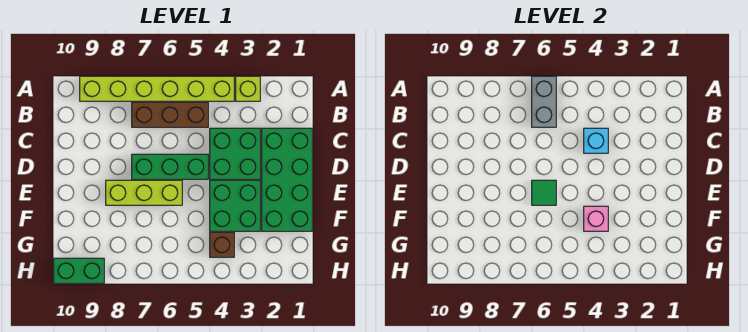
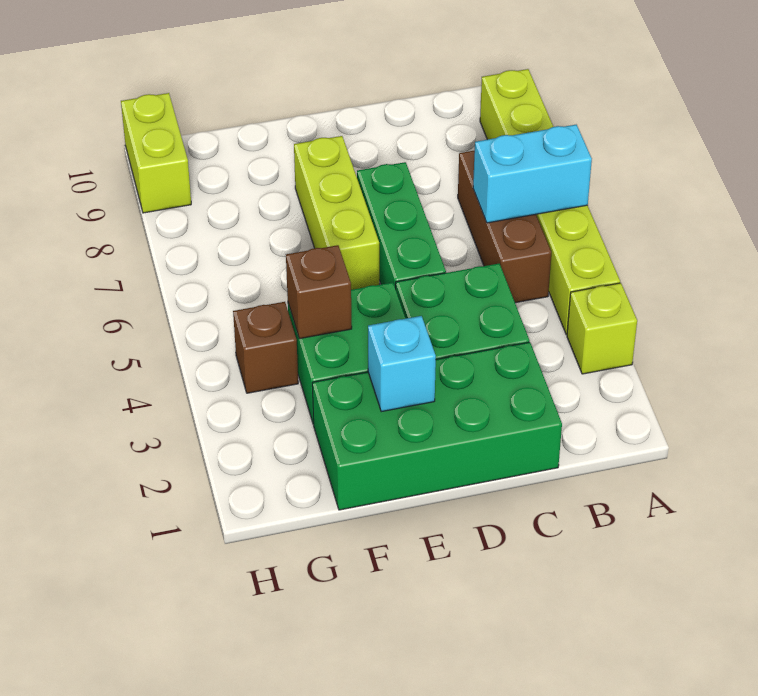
grey brick A6:B6 level 2 -> cyan brick A6:B6 level 2
cyan brick C4 level 2 -> cyan brick E2 level 2
green tile E6 level 2 -> none
pink brick F4 level 2 -> brown brick F4 level 2
green brick H9:H10 level 1 -> lime brick H9:H10 level 1

